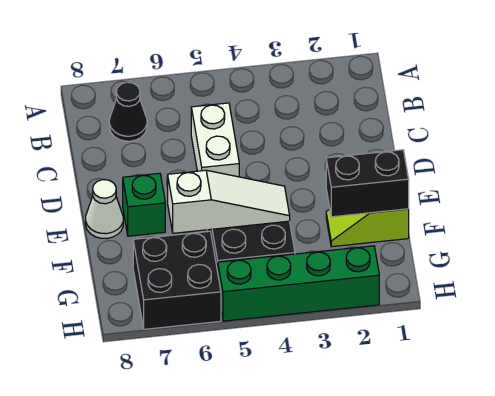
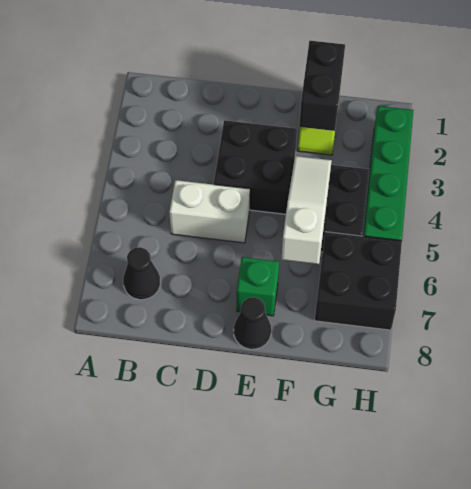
none -> black brick D3:E4 level 1
white cone E8 level 1 -> black cone E8 level 1

